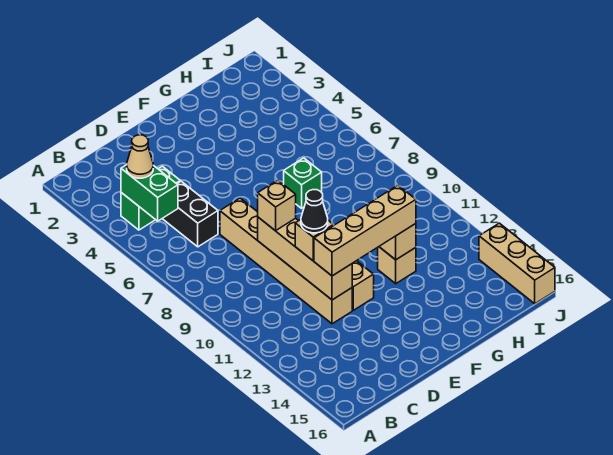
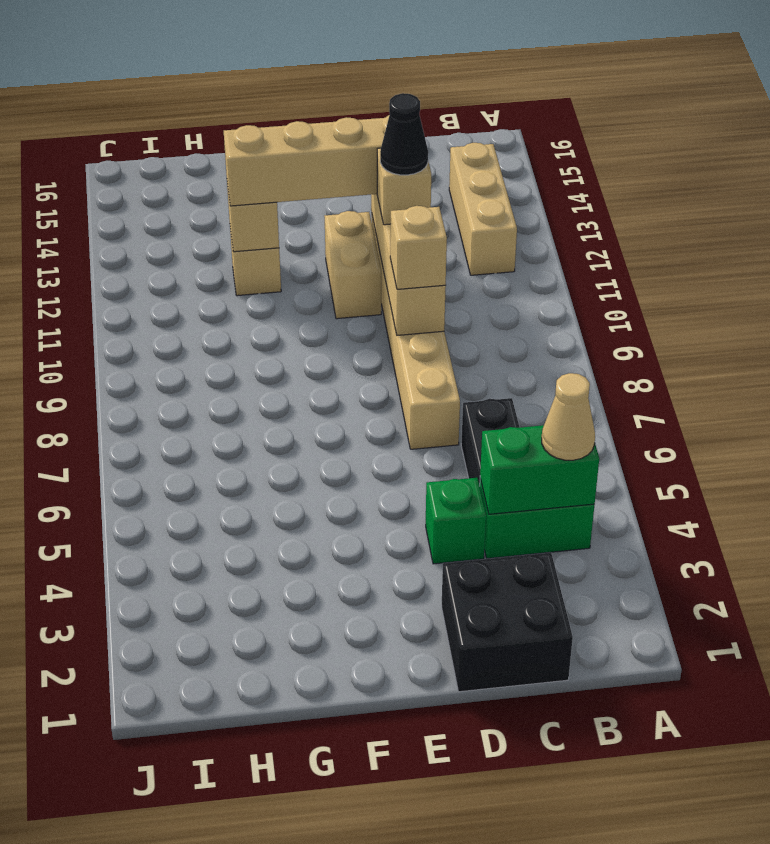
green brick B4:B5 level 2 -> green brick B4:C4 level 2
none -> black brick C1:D2 level 1
green brick G7 level 1 -> green brick D4 level 1
tan brick J14:J16 level 1 -> tan brick B12:B14 level 1

